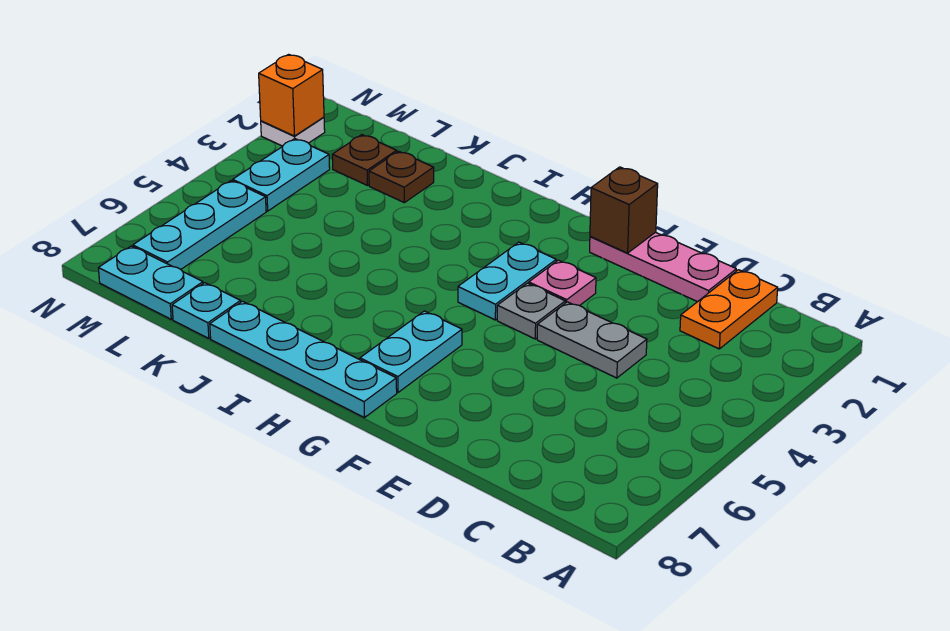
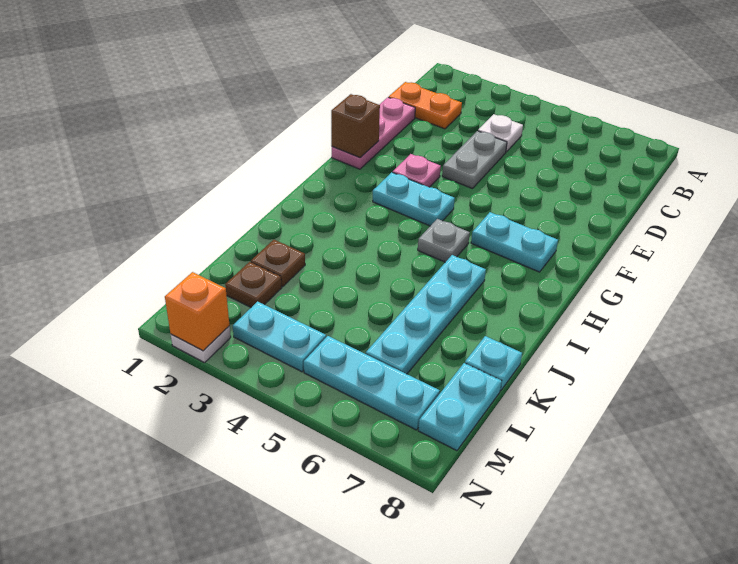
none -> white plate C4 level 1
grey plate F4 level 1 -> grey plate H5 level 1
cyan plate G8:J8 level 1 -> cyan plate I6:L6 level 1

